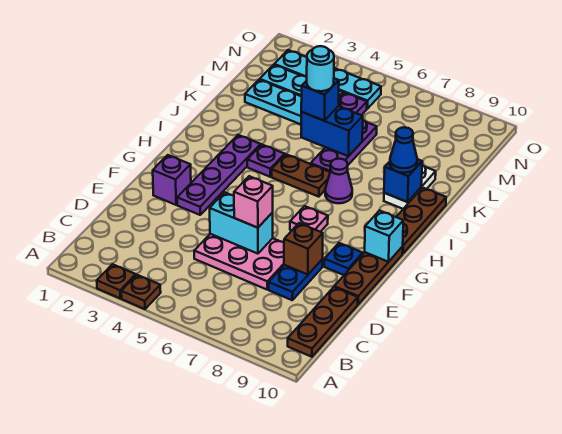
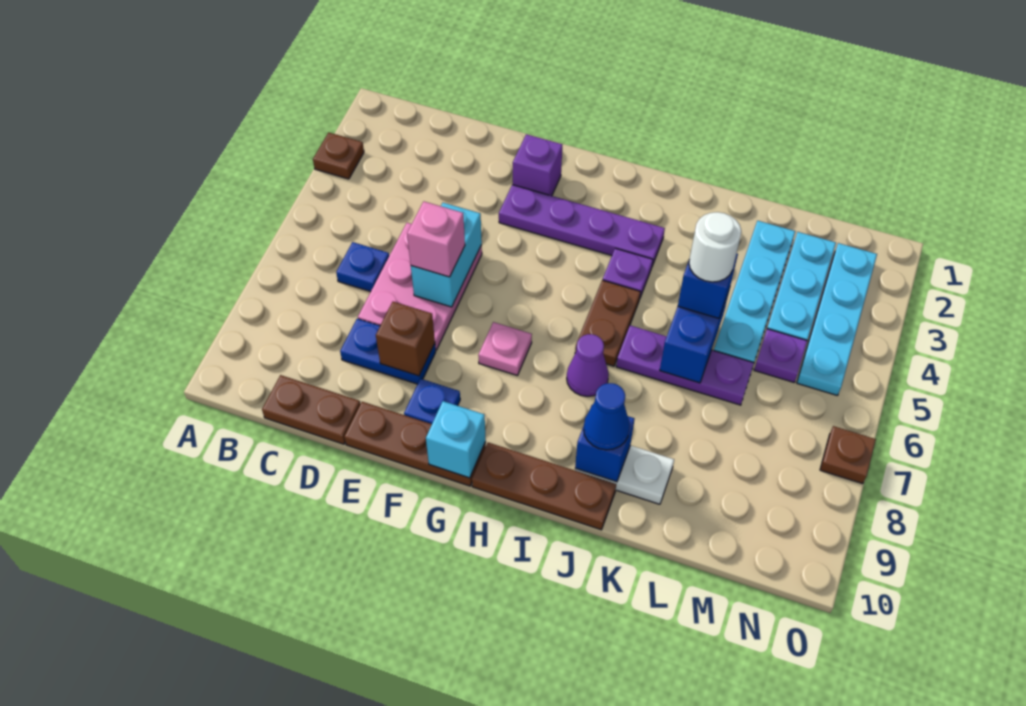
brown plate A4 level 1 -> brown plate O7 level 1
brown plate B10:D10 level 1 -> brown plate C10:D10 level 1
none -> blue plate C6 level 1
cyan round brick K5 level 4 -> white round brick K5 level 4

